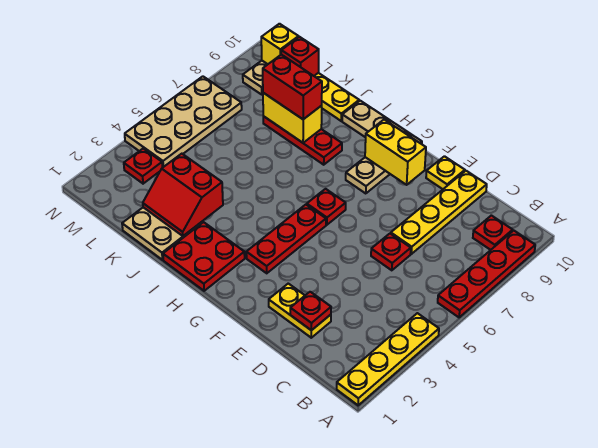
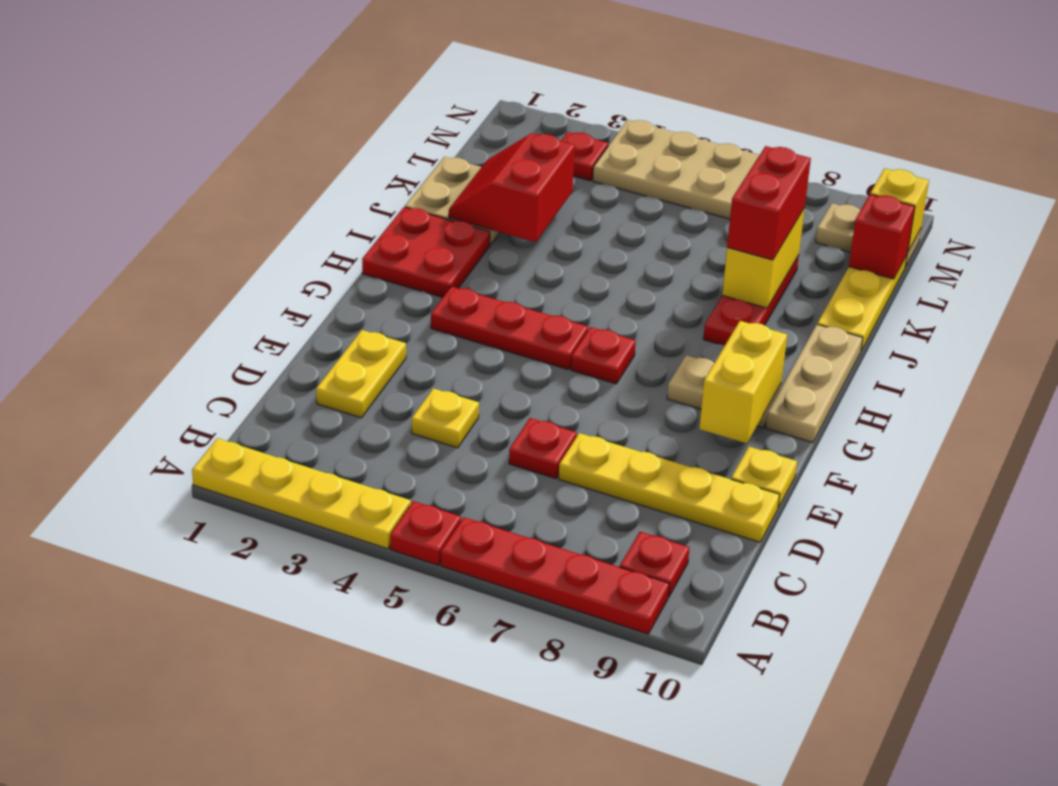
red plate D2 level 2 -> red plate A5 level 1
none -> yellow plate D4 level 1

